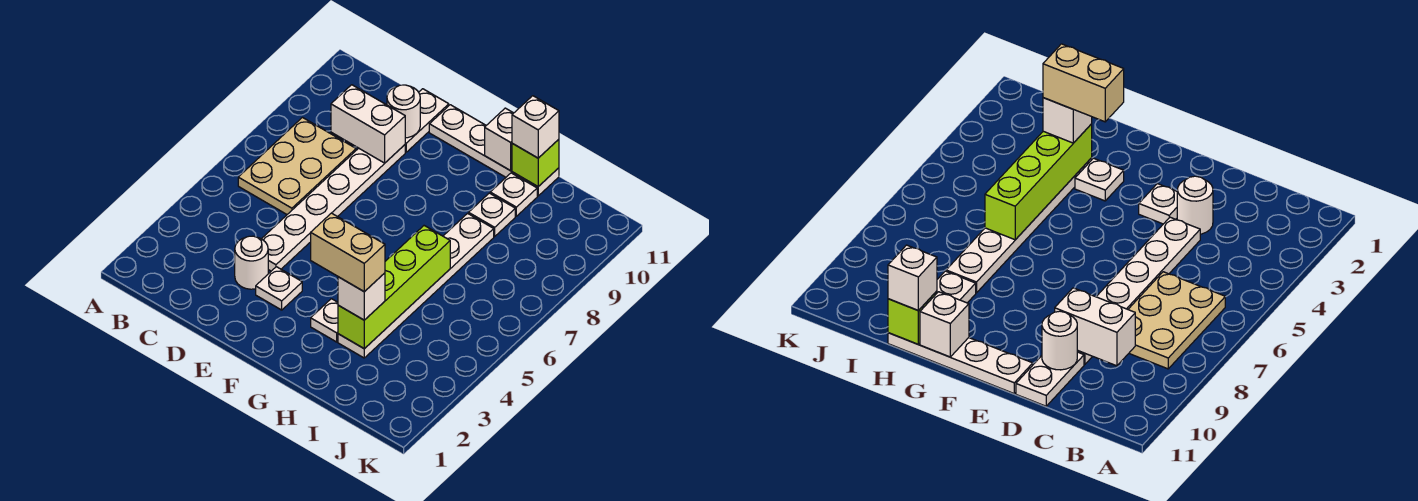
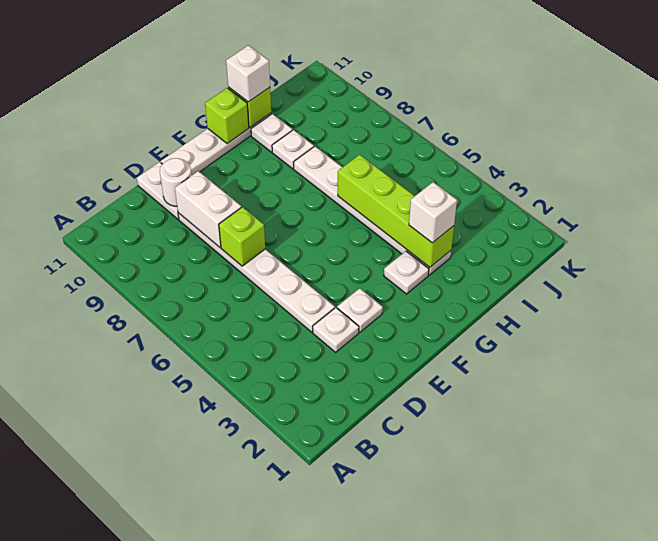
tan plate B6:C8 level 1 -> none
white brick C9:D9 level 2 -> white brick D8:D9 level 2
white round brick D3 level 1 -> white plate D3 level 1
none -> lime brick D7 level 2
tan brick G3:H3 level 4 -> none
white brick G11 level 2 -> lime brick G11 level 2

